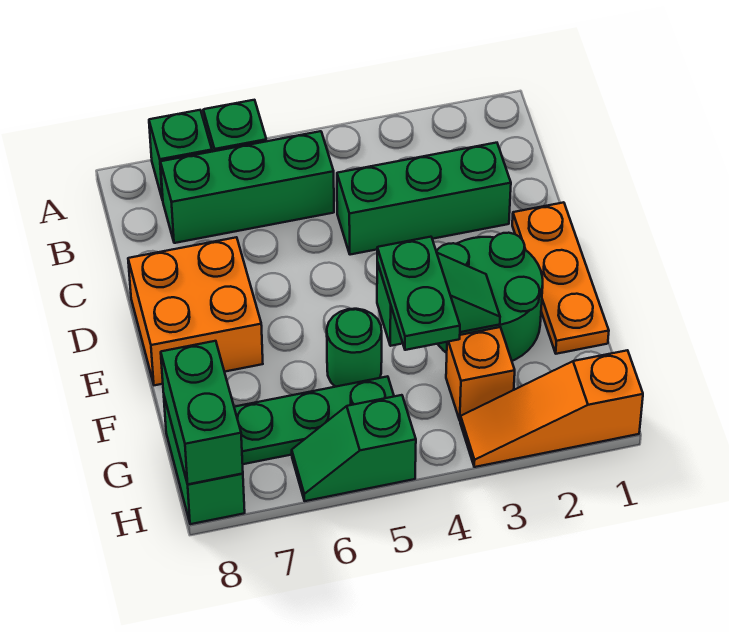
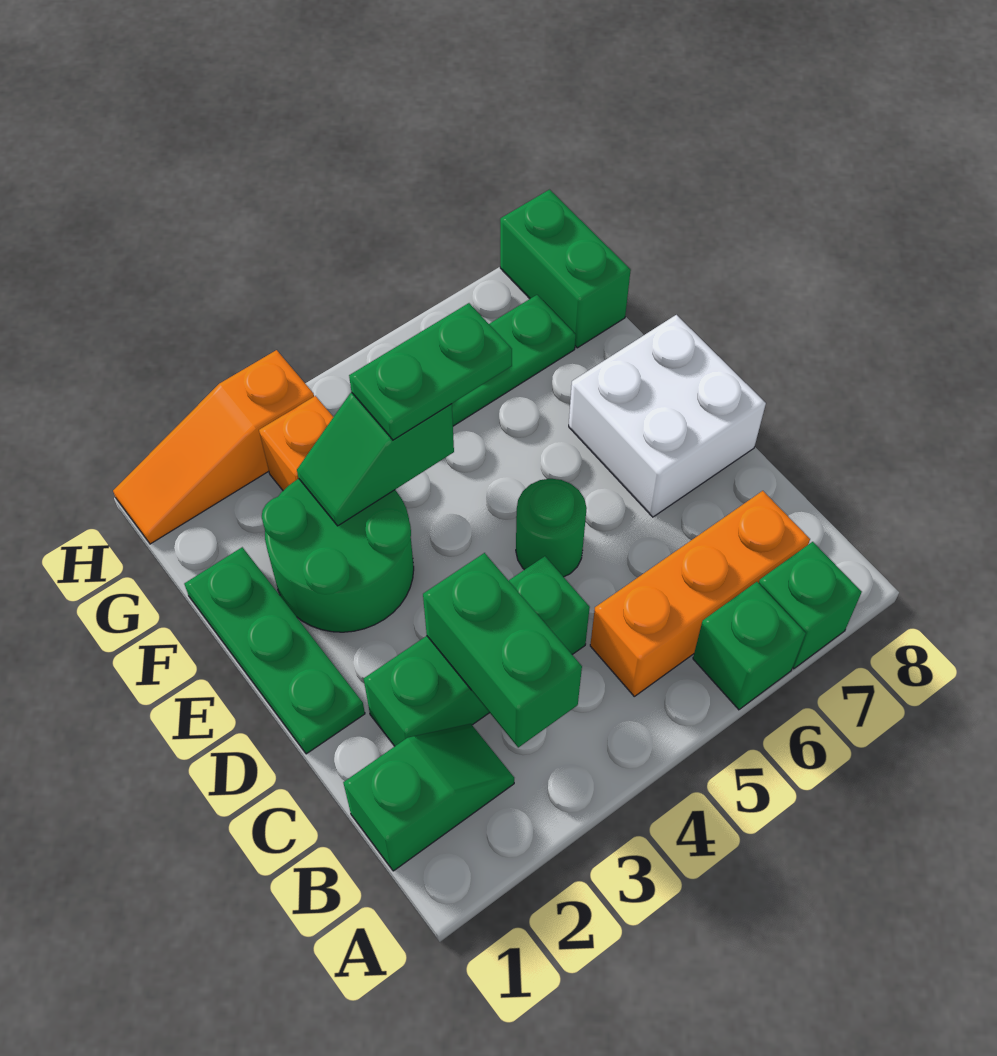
green brick B5:B7 level 1 -> orange brick B5:B7 level 1
orange plate D1:F1 level 1 -> green plate D1:F1 level 1
orange brick D7:E8 level 1 -> white brick D7:E8 level 1
green plate F4:G4 level 3 -> green plate F4:F5 level 3
green round brick F5 level 1 -> green round brick D5 level 1
green brick G8:H8 level 2 -> green brick B3:C3 level 2
orange slope H1:H3 level 1 top 1 -> orange slope H1:H3 level 1 top 3
green slope H5:H6 level 1 top 5 -> green slope B1:B2 level 1 top 1

